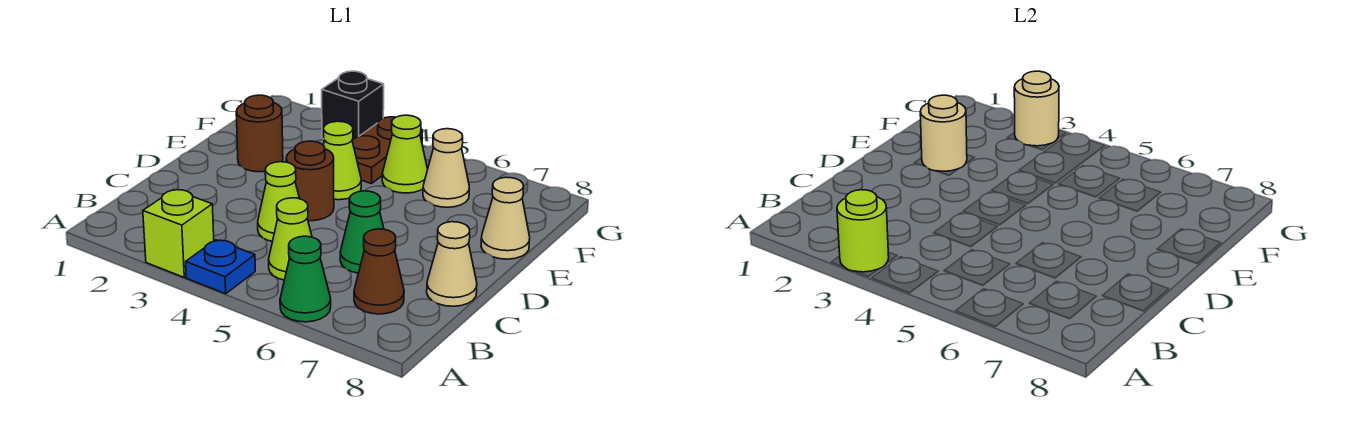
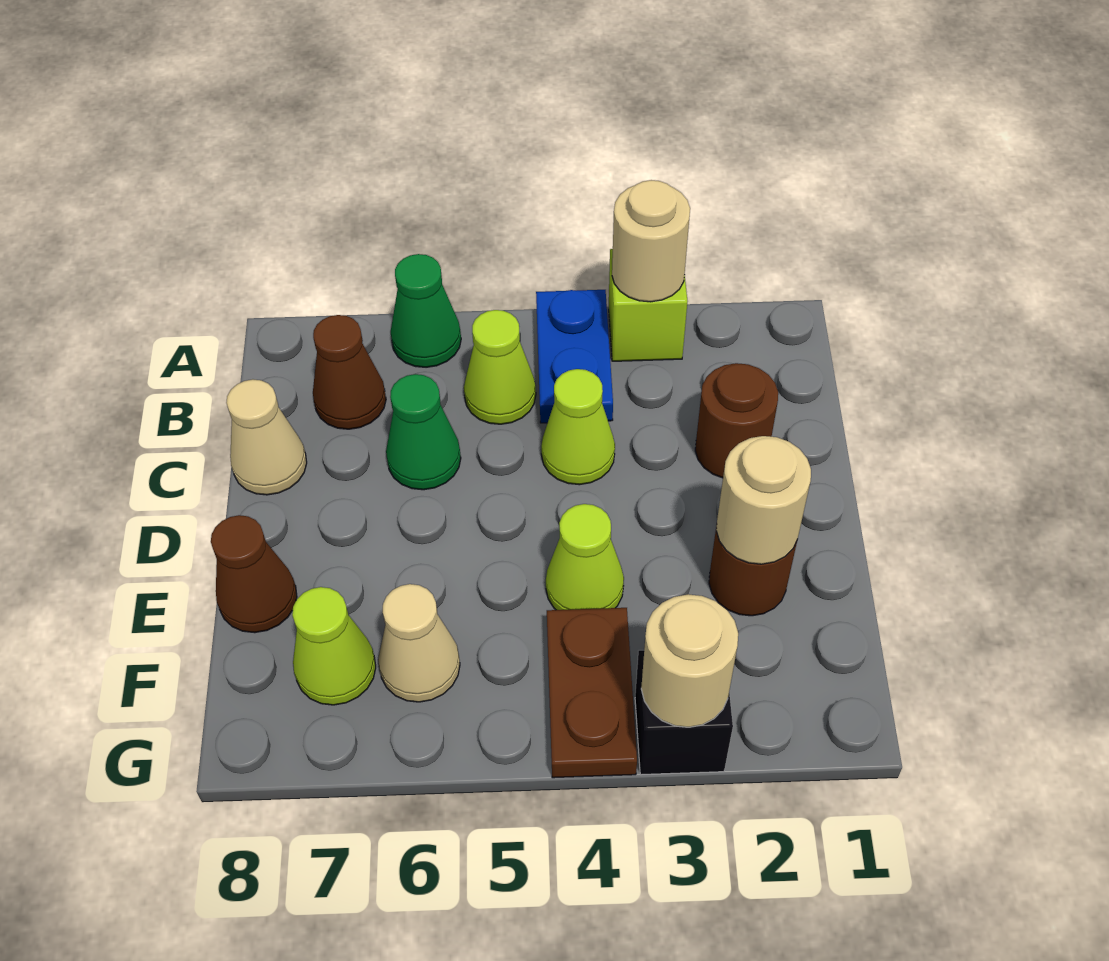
lime round brick A3 level 2 -> tan round brick A3 level 2
blue plate A4 level 1 -> blue plate A4:B4 level 1
brown round brick D4 level 1 -> brown round brick C2 level 1
tan cone E8 level 1 -> brown cone E8 level 1
lime cone F5 level 1 -> lime cone F7 level 1

